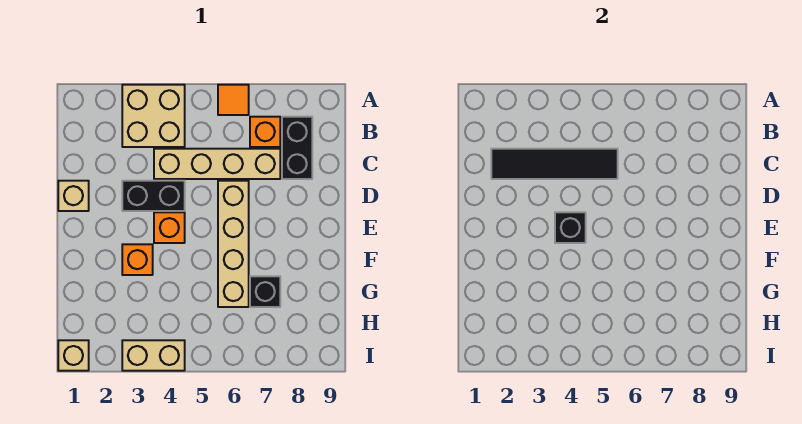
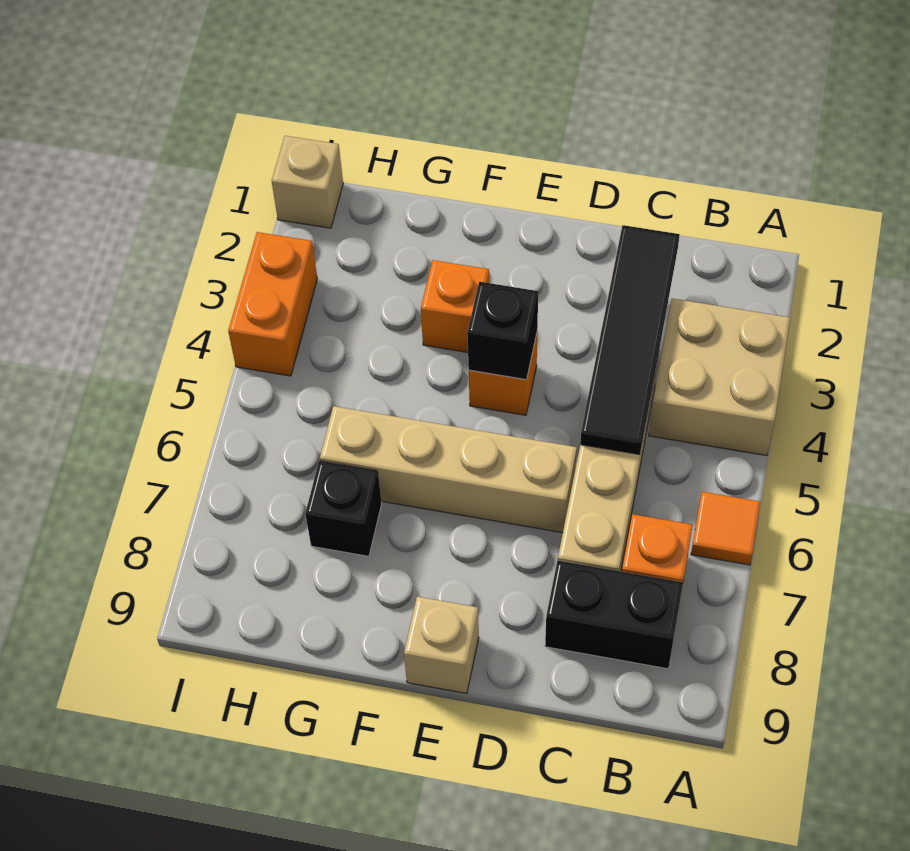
tan brick D1 level 1 -> tan brick E9 level 1
black brick D3:D4 level 1 -> none
tan brick I3:I4 level 1 -> orange brick I3:I4 level 1

